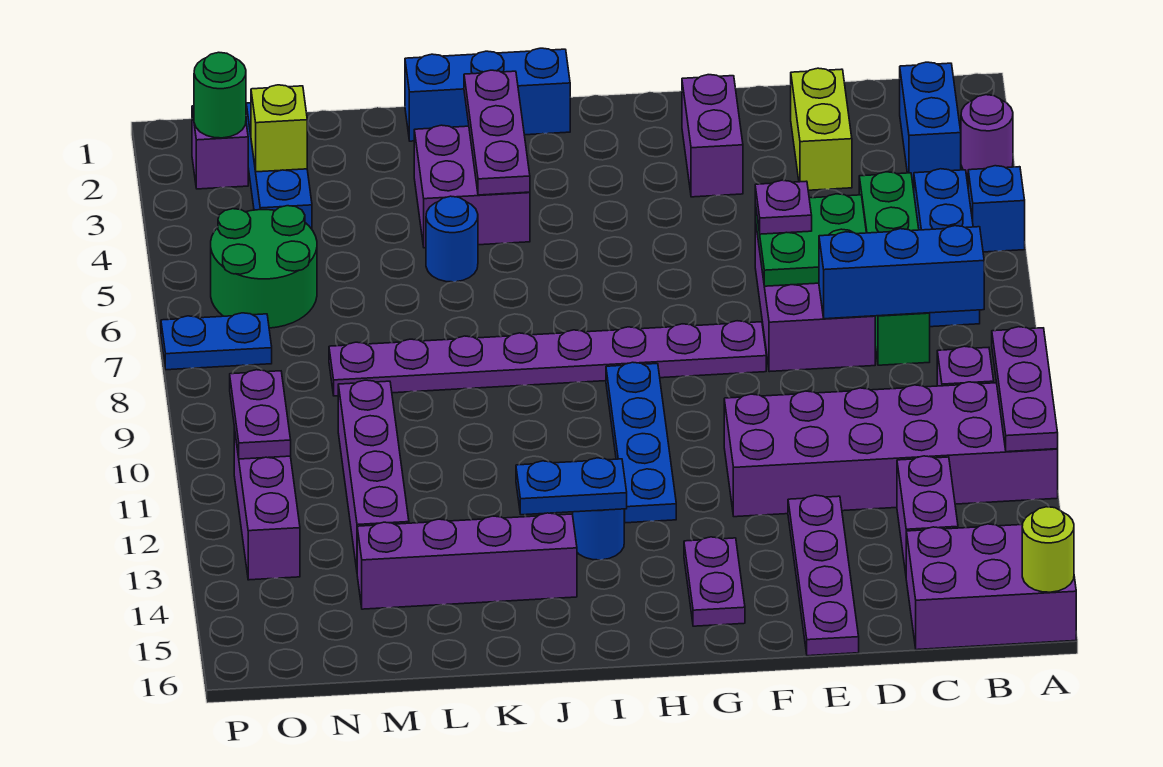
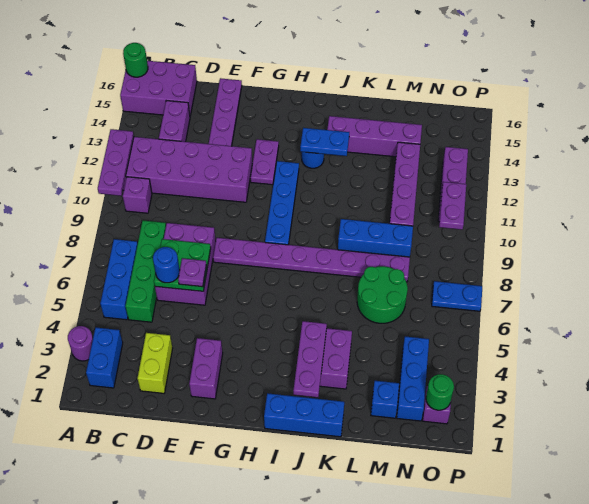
blue brick A5 level 1 -> blue brick M2 level 1
lime round brick A16 level 2 -> green round brick A16 level 2
blue brick B8:D8 level 2 -> blue brick K9:M9 level 1
purple plate G14:G15 level 1 -> purple plate G12:G13 level 1
blue round brick K5 level 1 -> blue round brick D6 level 3
lime brick N3 level 2 -> none
green round brick N5:O6 level 1 -> green round brick L6:M7 level 1

